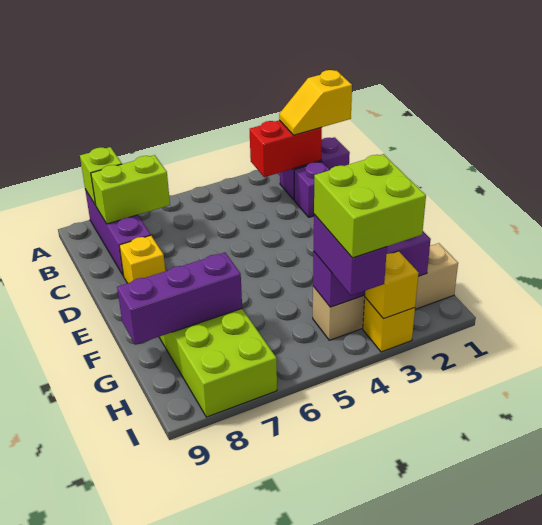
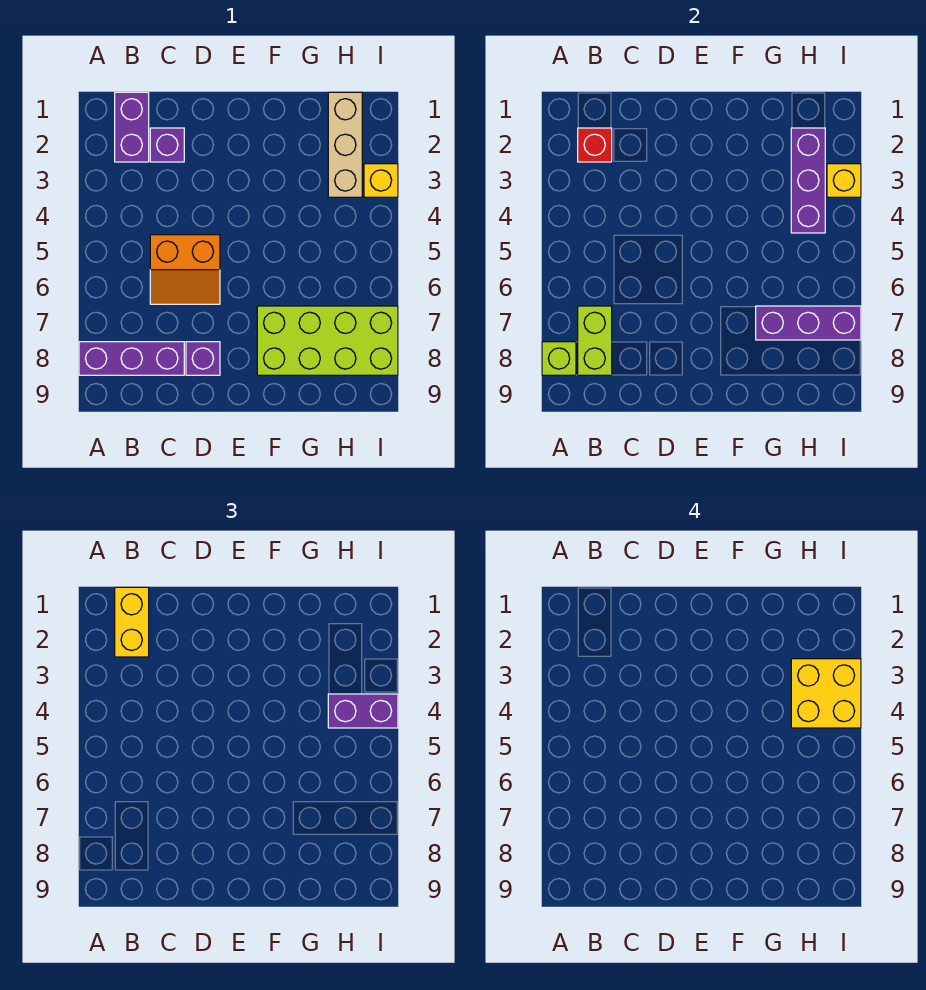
yellow slope B1:B2 level 3 top 1 -> yellow brick B1:B2 level 3
red brick B2:B3 level 2 -> red brick B2 level 2
none -> orange slope C5:D6 level 1 top 5
yellow brick D8 level 1 -> purple brick D8 level 1
purple brick G7:G9 level 2 -> purple brick G7:I7 level 2
tan brick H1:H4 level 1 -> tan brick H1:H3 level 1
lime brick H3:I4 level 4 -> yellow brick H3:I4 level 4

